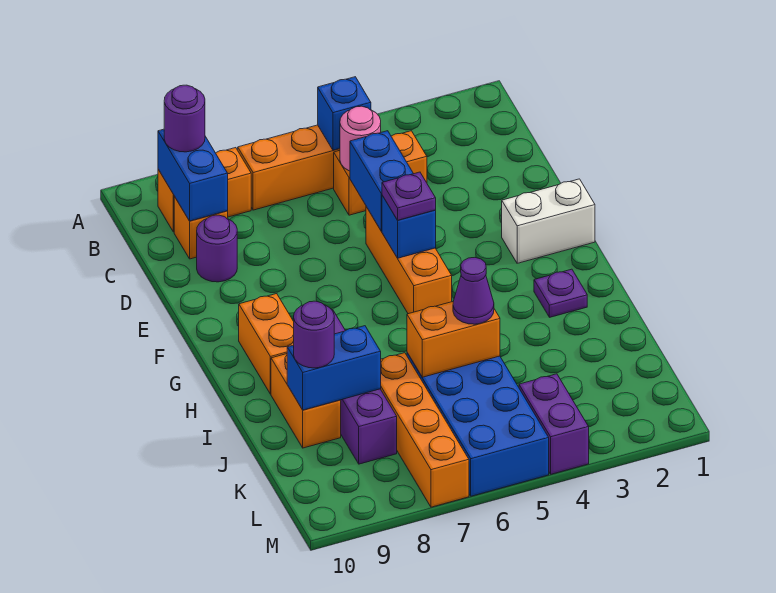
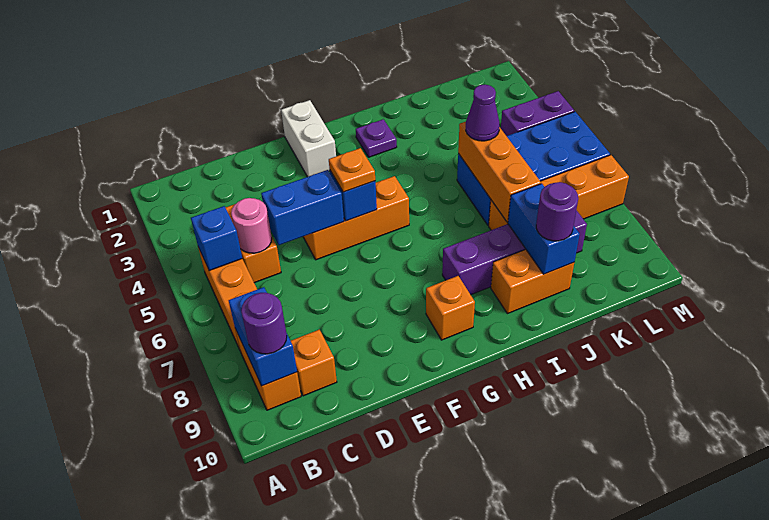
blue brick B9:C9 level 2 -> blue brick B8:B9 level 2
purple round brick D9 level 1 -> none
purple plate F5 level 3 -> orange plate F5 level 3
orange brick G9:H9 level 1 -> orange brick G9 level 1
orange brick J5:J6 level 2 -> orange brick J5:J7 level 2

